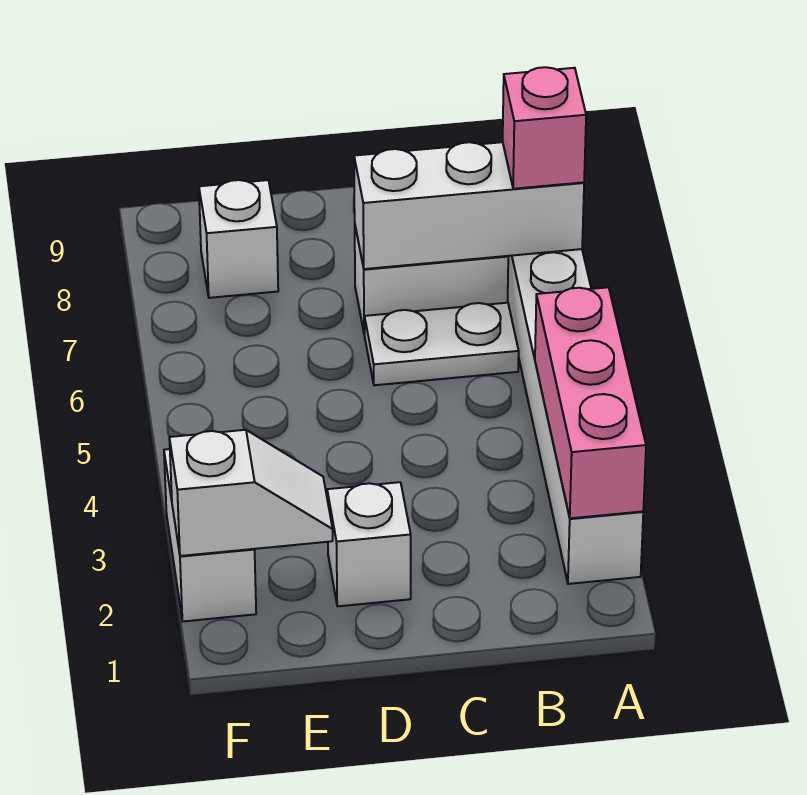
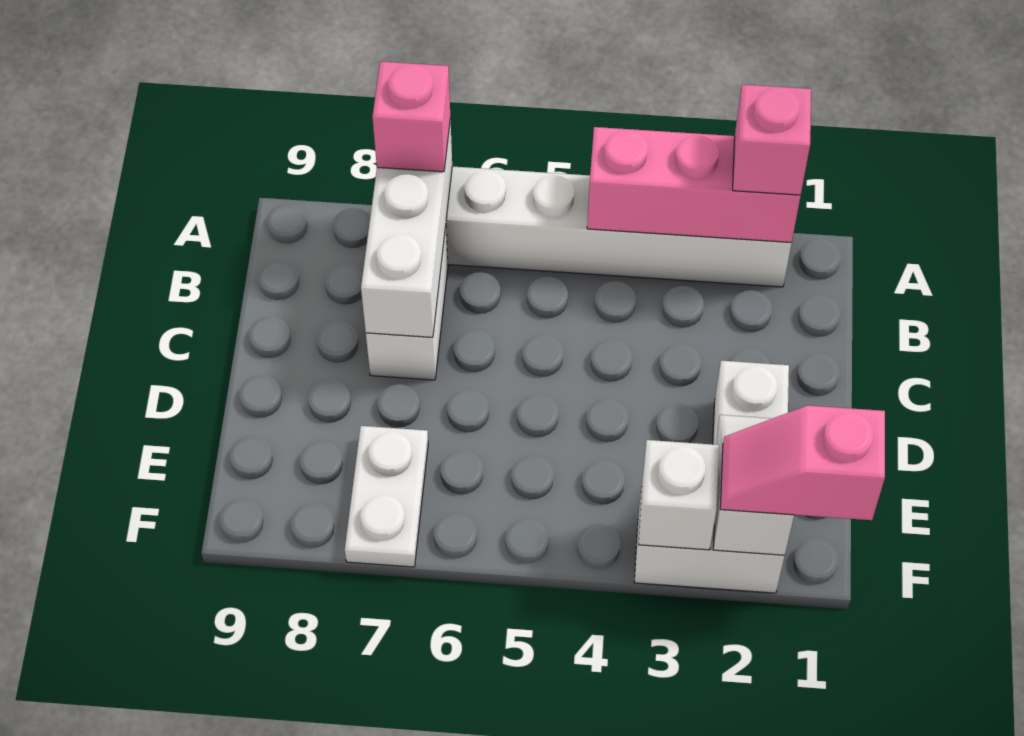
none -> pink brick A2 level 3
white plate B6:C6 level 1 -> white plate E7:F7 level 1
white brick E8 level 1 -> white brick F3 level 2
none -> pink slope F1:F2 level 3 top 1

